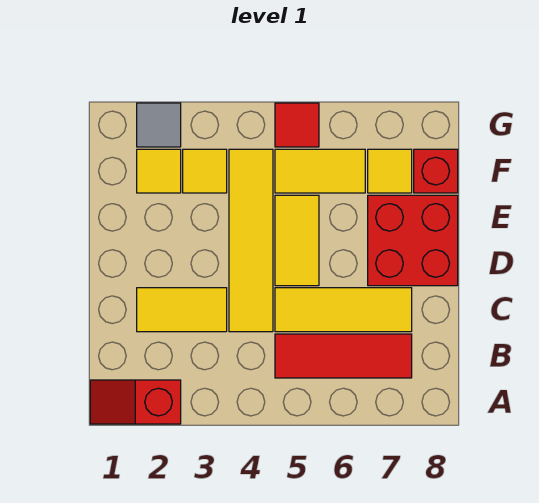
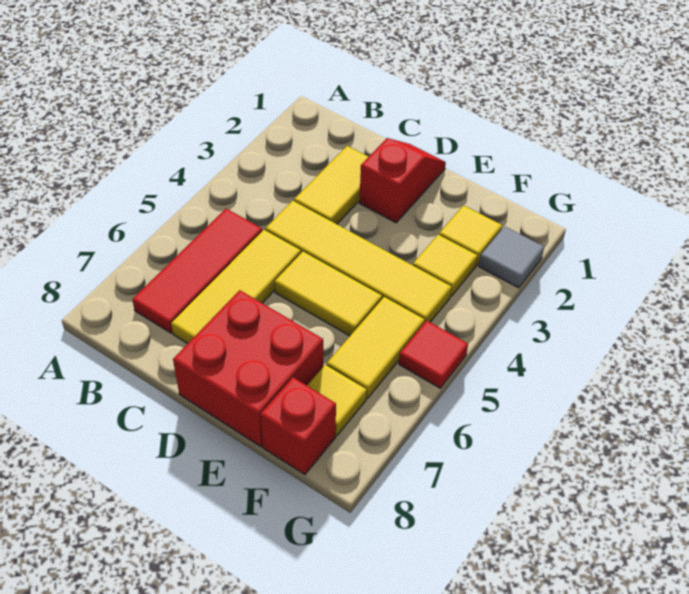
red slope A1:A2 level 1 top 2 -> red slope D1:D2 level 1 top 2

